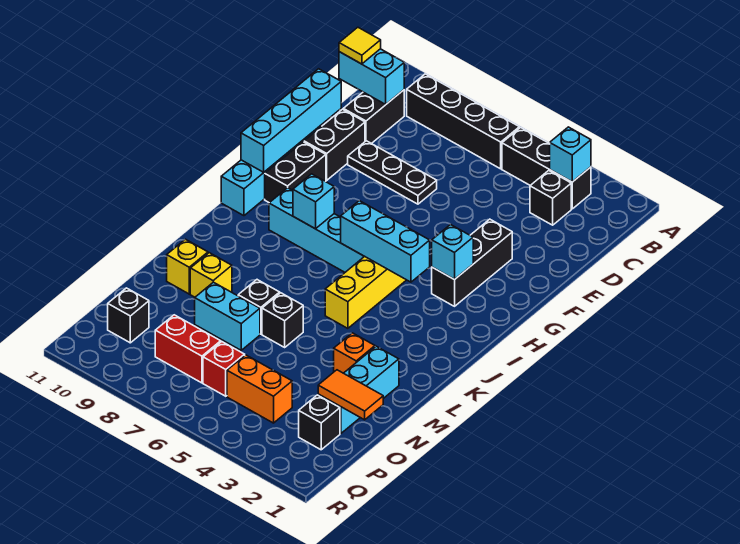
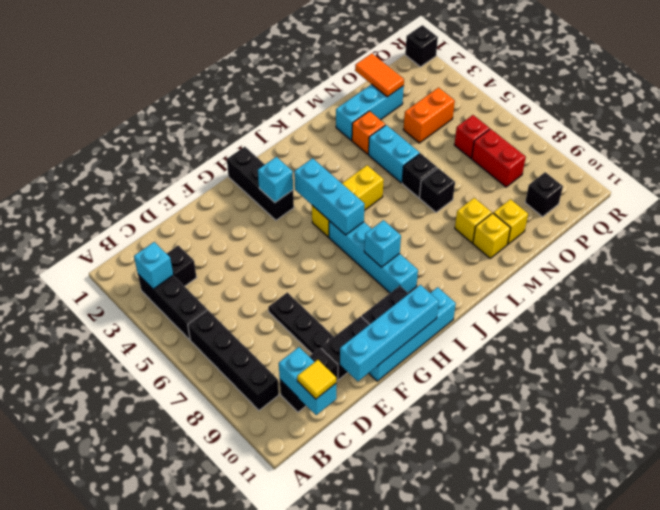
black brick F3:H3 level 1 -> black brick H1:H3 level 1
cyan brick N7:N8 level 1 -> cyan brick M4:M5 level 1
none -> yellow brick N10 level 1
black brick P2 level 1 -> black brick R1 level 1
orange brick P4:P5 level 1 -> orange brick O4:P4 level 1

